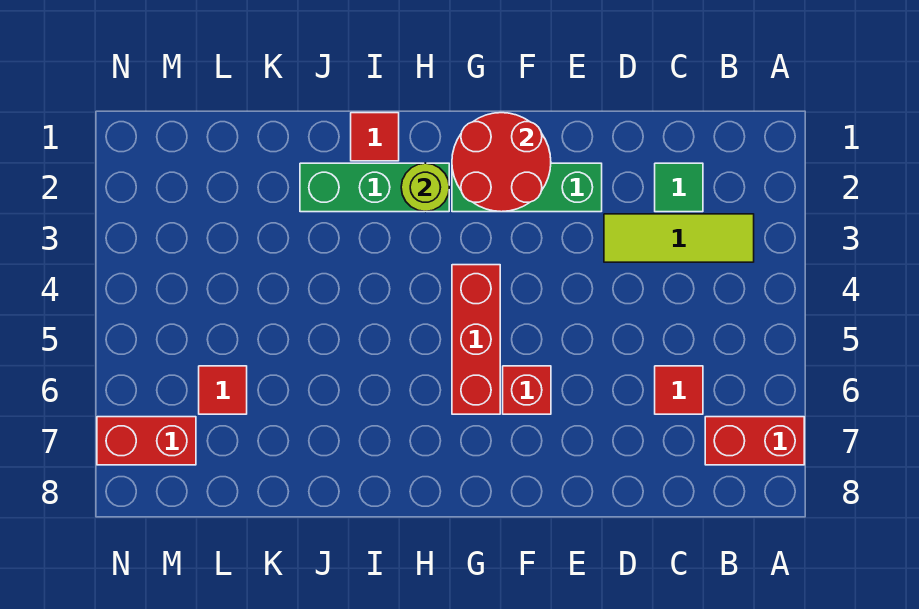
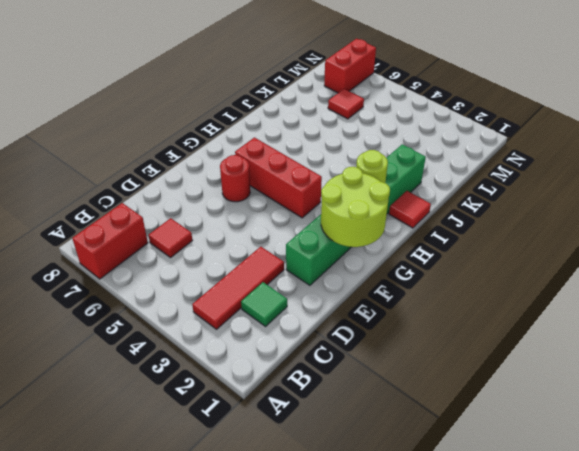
lime tile B3:D3 level 1 -> red tile B3:D3 level 1
red round brick F1:G2 level 2 -> lime round brick F1:G2 level 2
red brick F6 level 1 -> red round brick F6 level 1

